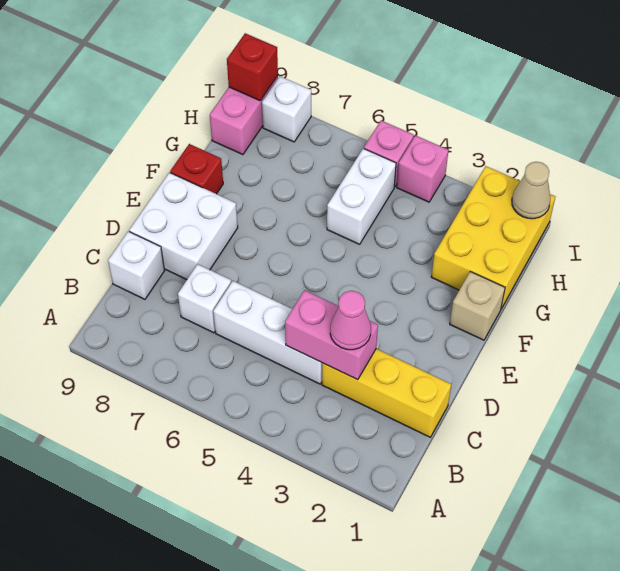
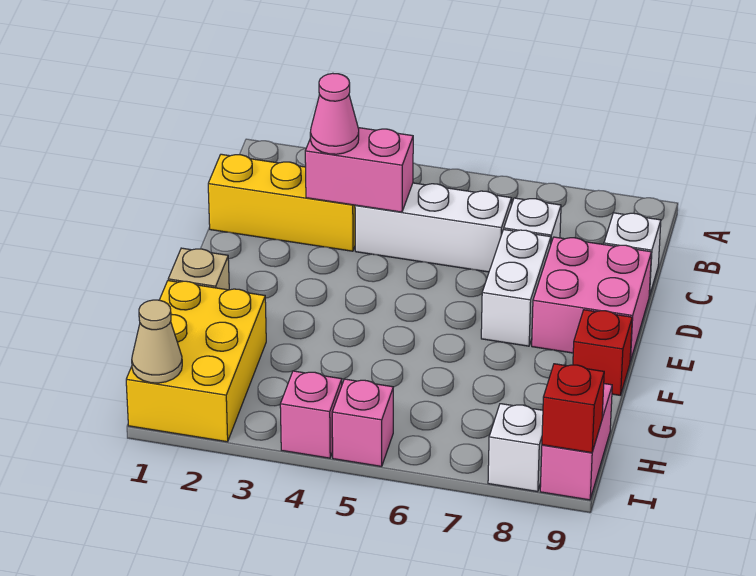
white brick D8:E9 level 1 -> pink brick D8:E9 level 1
white brick G5:H5 level 1 -> white brick D7:E7 level 1

